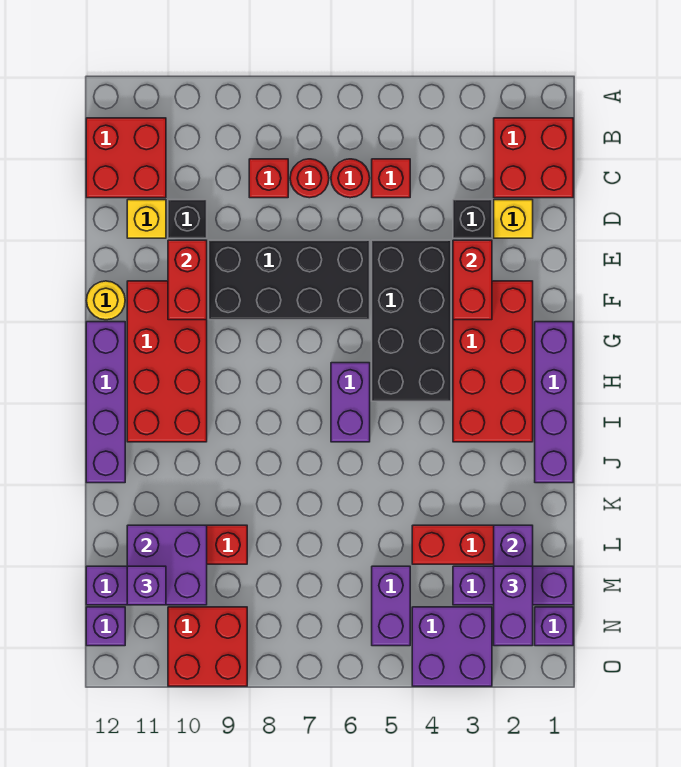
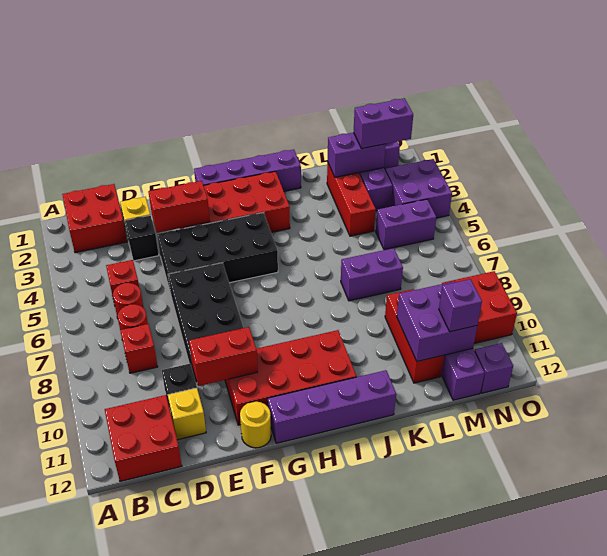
purple brick H6:I6 level 1 -> purple brick K7:L7 level 1

